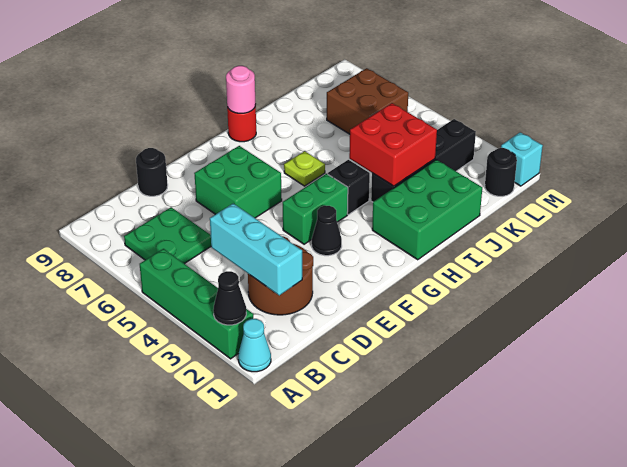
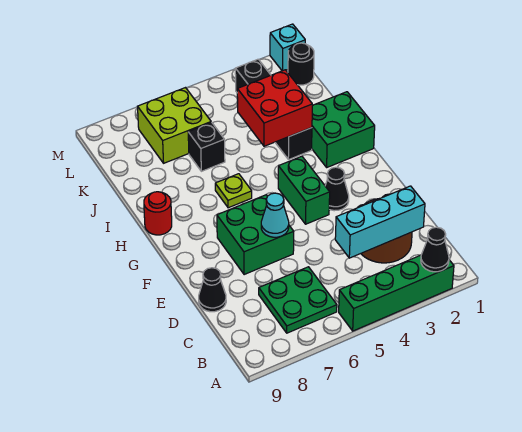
cyan cone A1 level 1 -> cyan cone E6 level 2
black round brick D9 level 1 -> black cone D9 level 1
green brick H1:J2 level 1 -> green brick H1:I2 level 1
black brick H4 level 1 -> black brick J6 level 1
pink round brick H9 level 2 -> none
brown brick K6:L7 level 1 -> lime brick K6:L7 level 1

